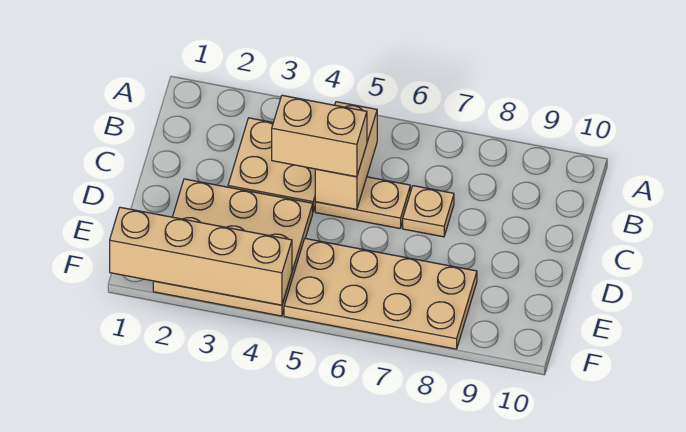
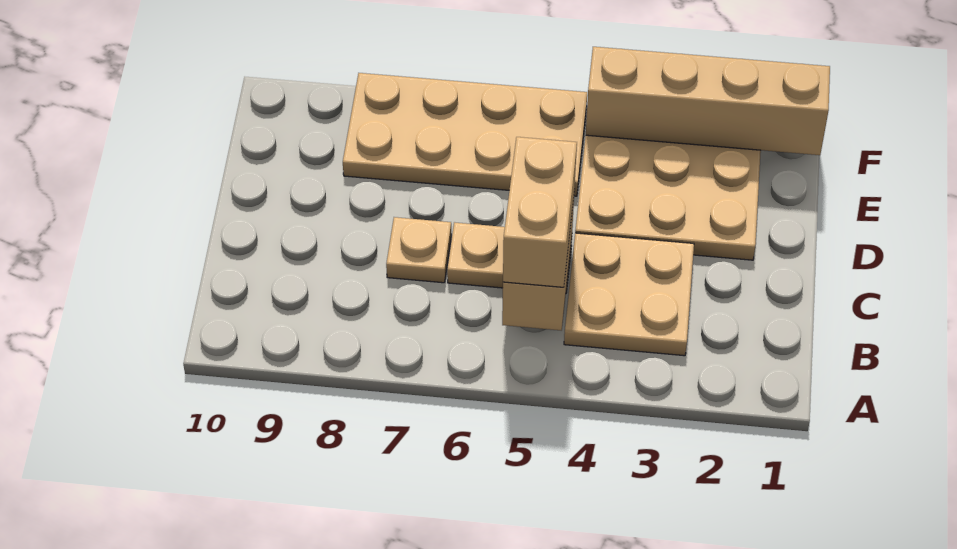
tan brick C4:C5 level 3 -> tan brick B5:C5 level 3

